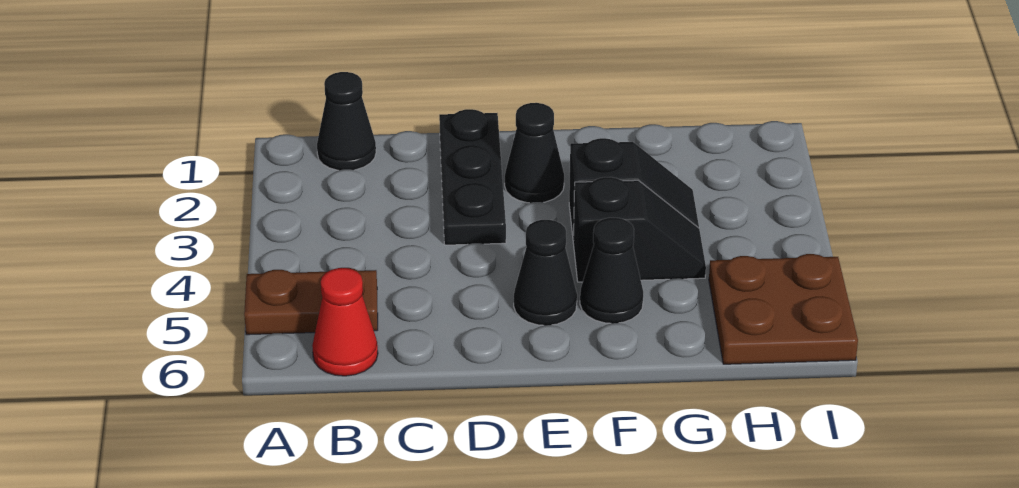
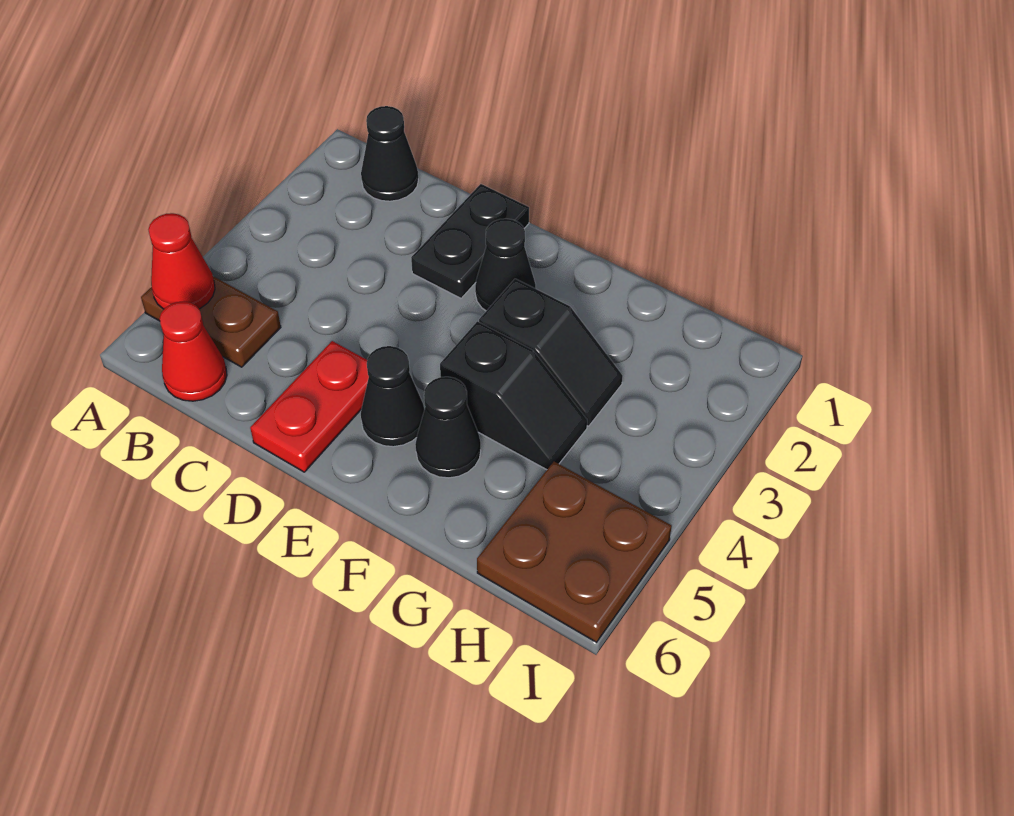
none -> red cone A5 level 2
black plate D1:D3 level 1 -> black plate D1:D2 level 1
none -> red plate D5:D6 level 1

